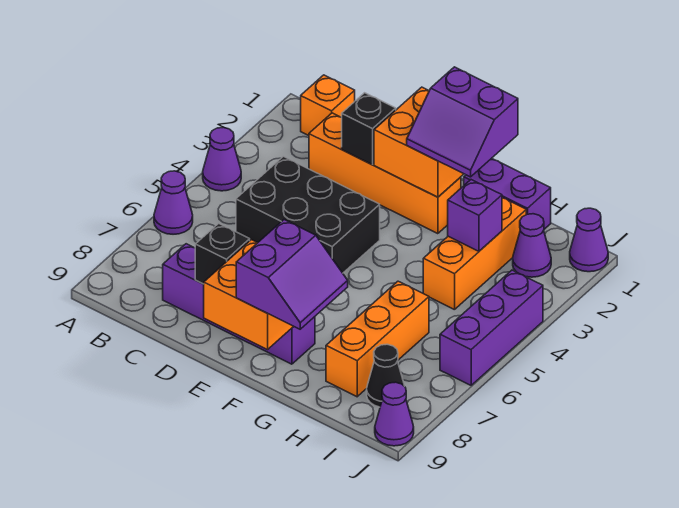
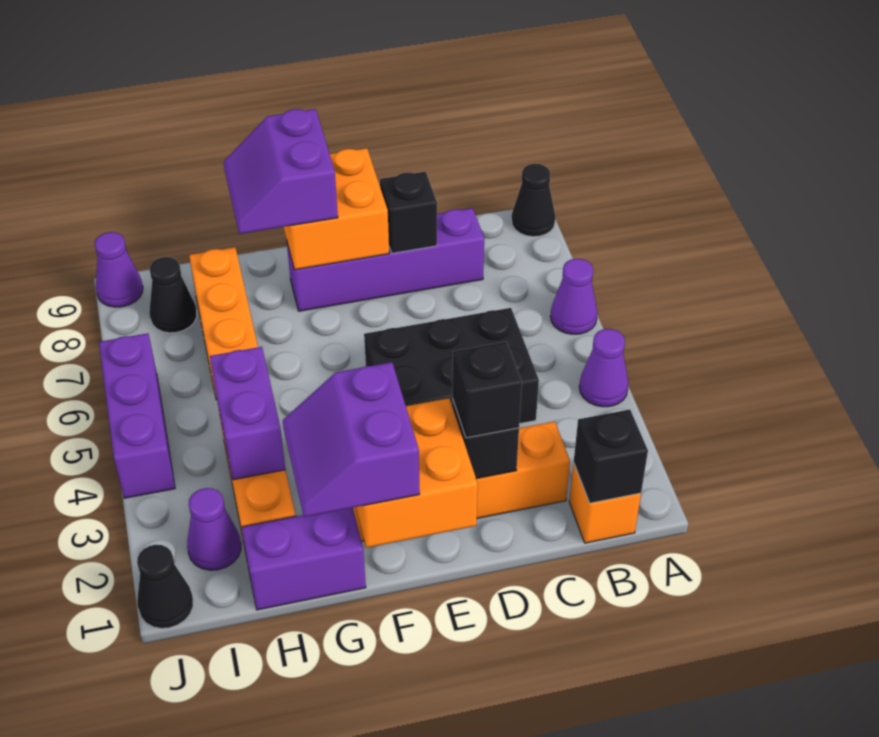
none -> black cone A9 level 1
none -> black brick B1 level 2
none -> black brick D2 level 3
purple slope F1:G2 level 3 top 1 -> purple slope F1:G2 level 3 top F
purple brick H3 level 2 -> purple brick H3:H4 level 2
purple cone J1 level 1 -> black cone J1 level 1

